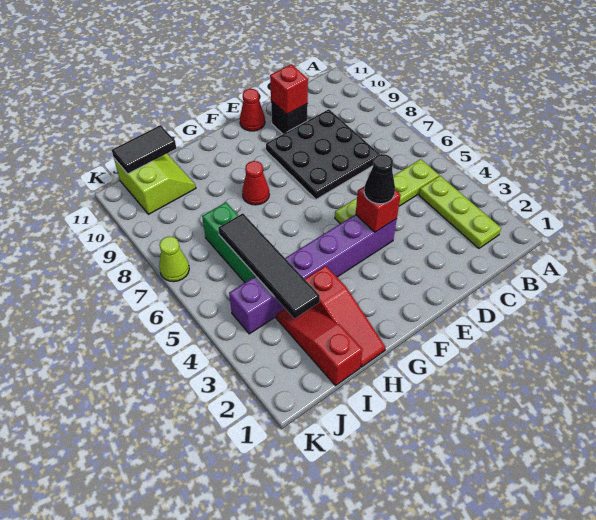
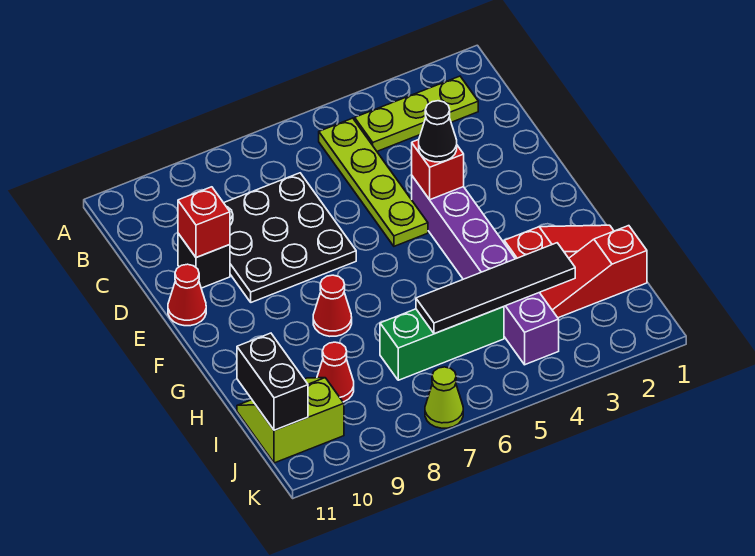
none -> red cone I9 level 1
black tile I11:J11 level 2 -> black brick I11:J11 level 2

